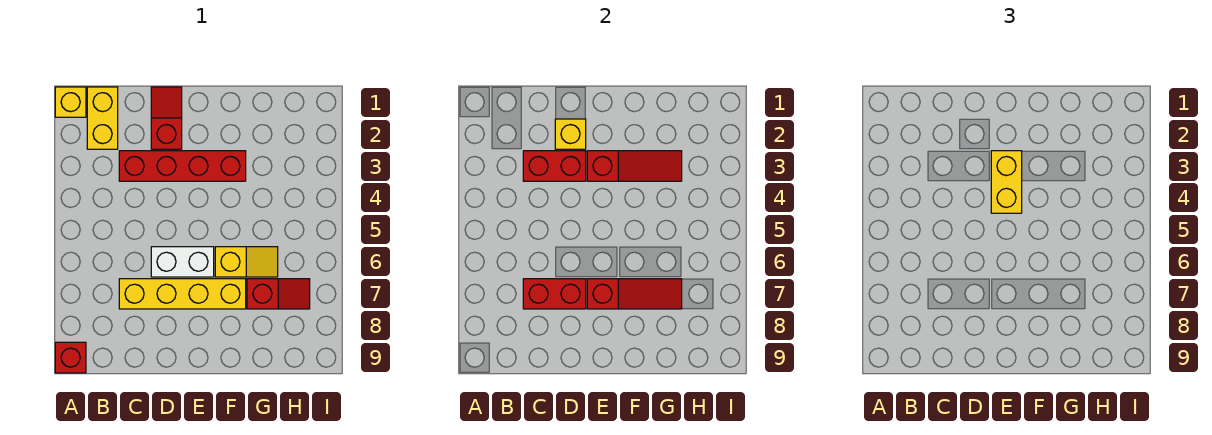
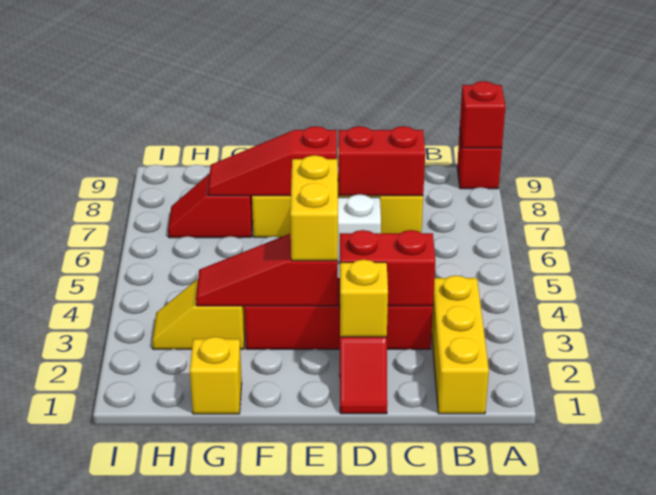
yellow brick A1 level 1 -> yellow brick G1 level 1
none -> red brick A9 level 2
yellow brick B1:B2 level 1 -> yellow brick B1:B3 level 1
yellow slope F6:G6 level 1 top F -> yellow slope G3:H3 level 1 top G

